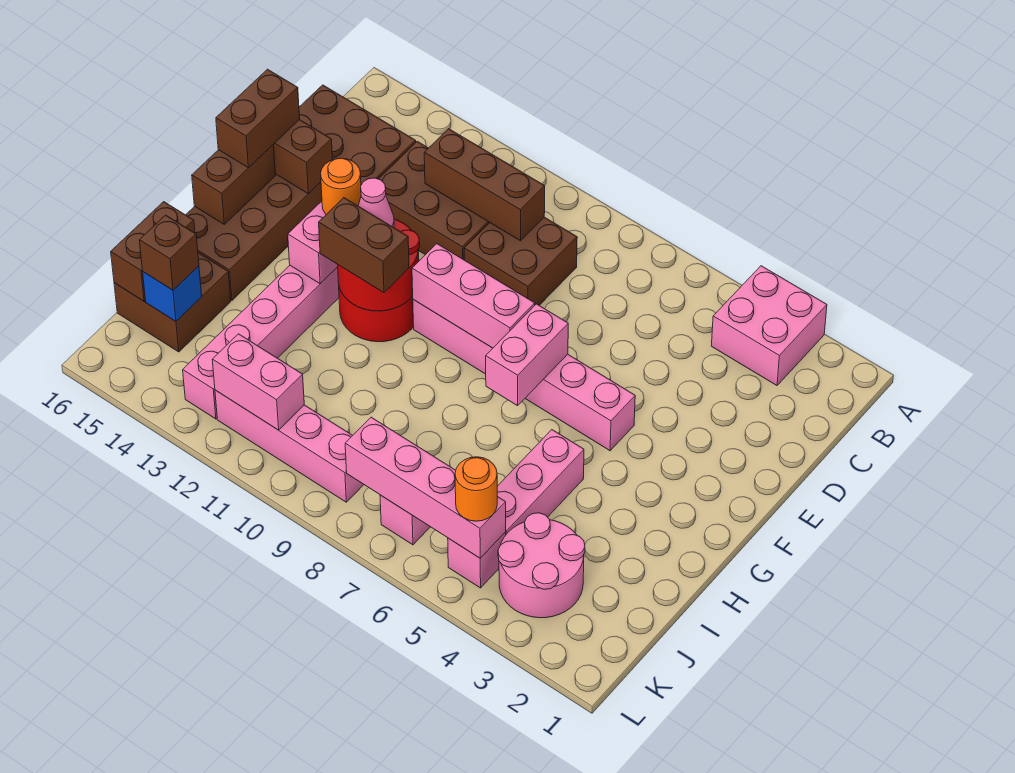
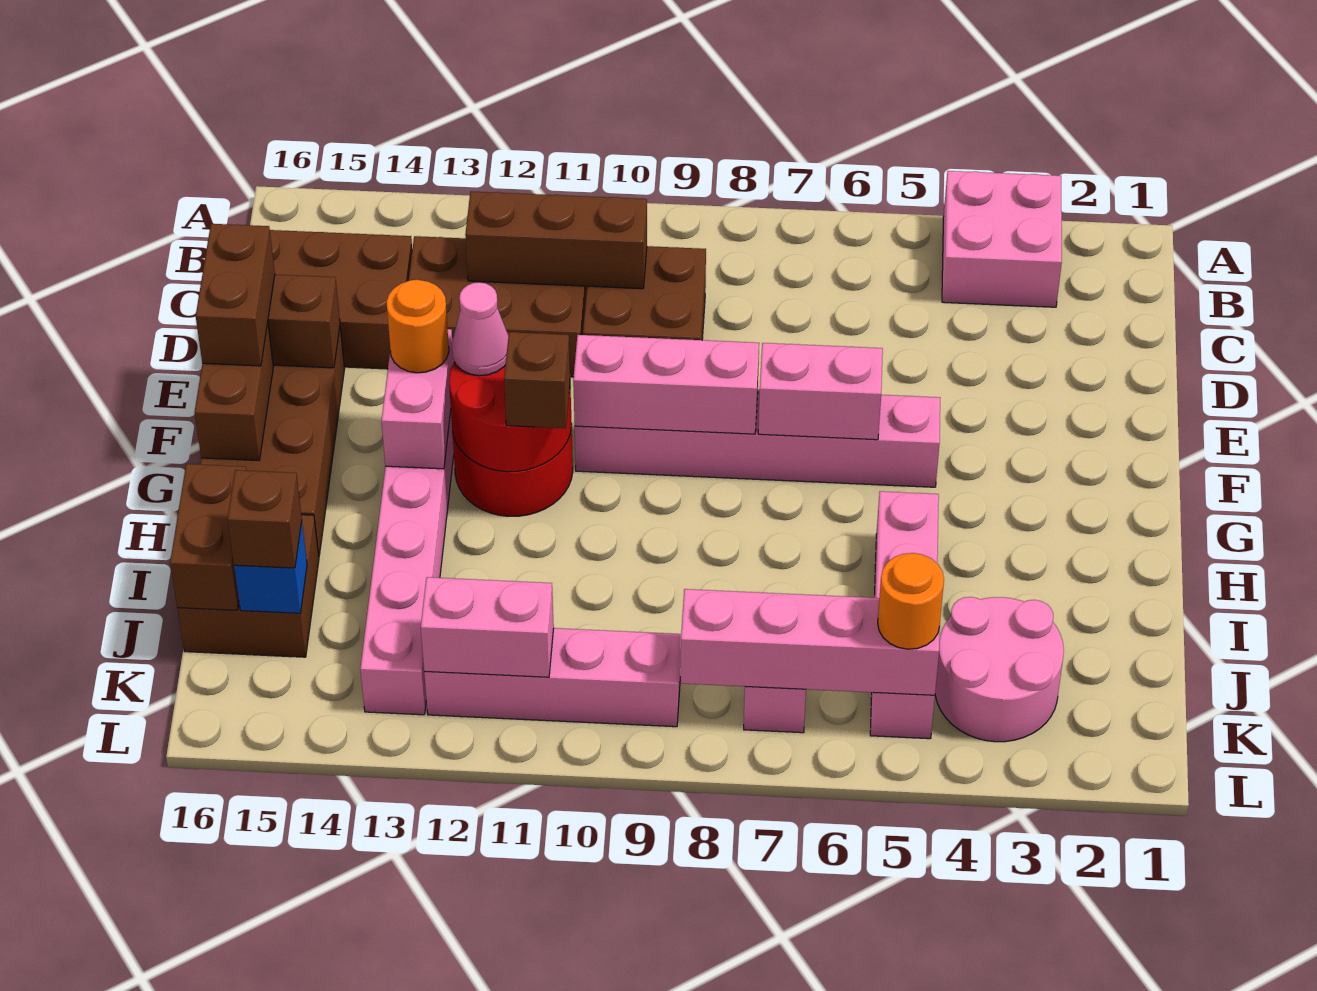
pink brick F7:G7 level 2 -> pink brick F6:F7 level 2
brown brick G11:G12 level 3 -> brown brick G11 level 3

